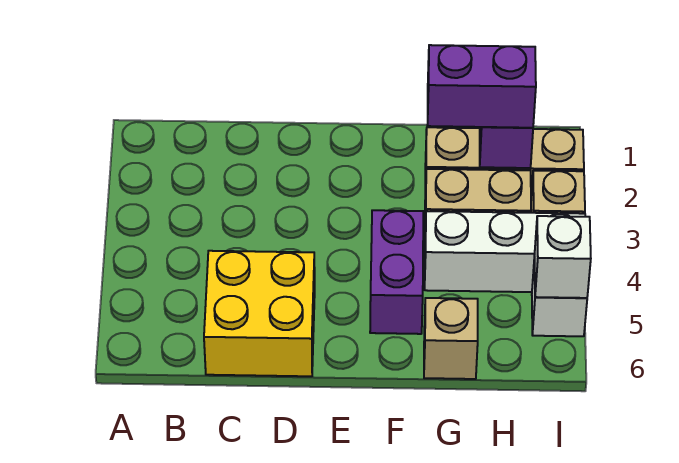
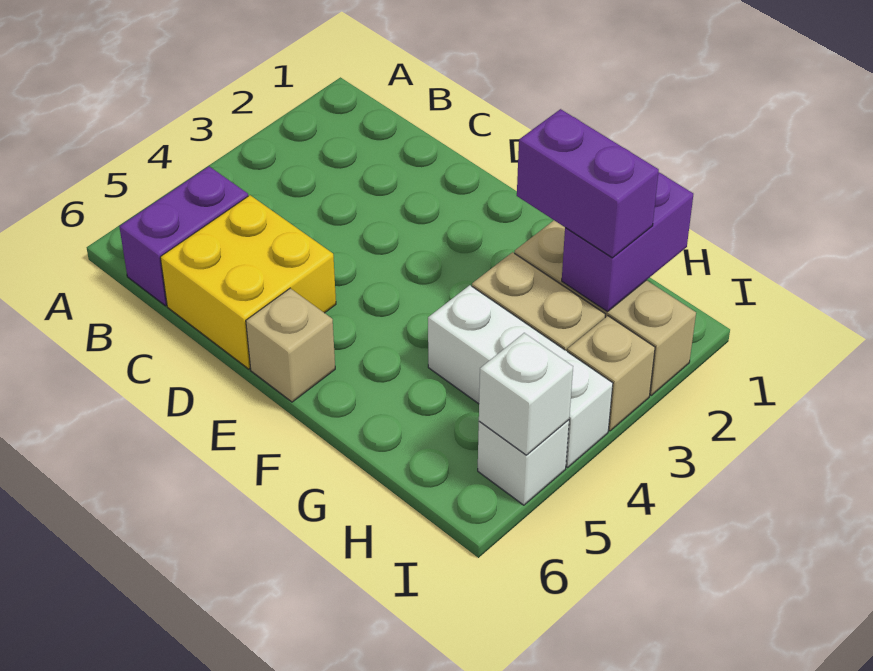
purple brick F4:F5 level 1 -> purple brick B5:B6 level 1
tan brick G6 level 1 -> tan brick E6 level 1

